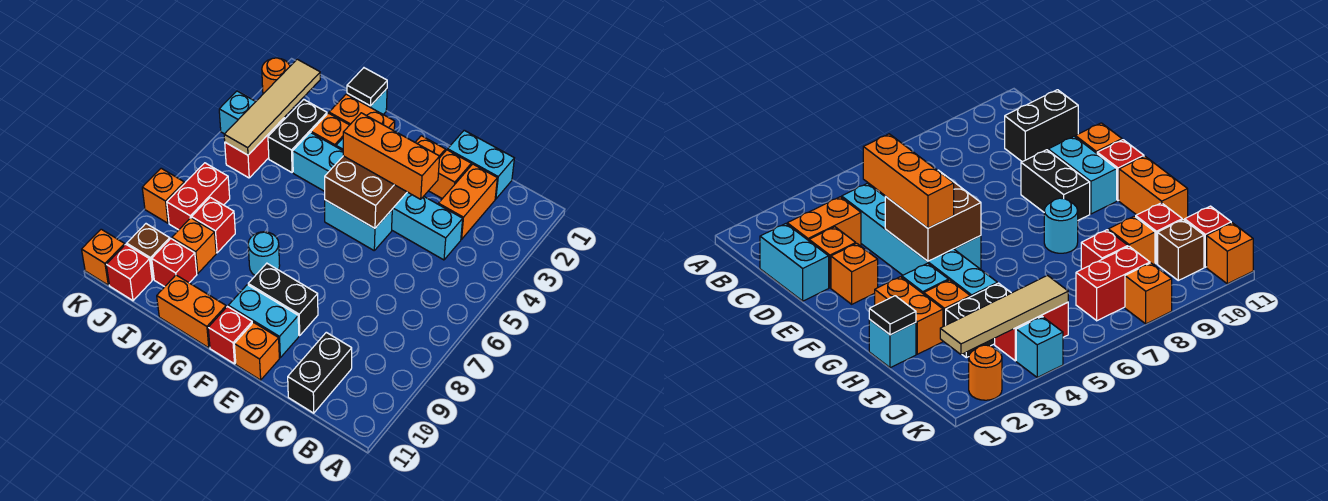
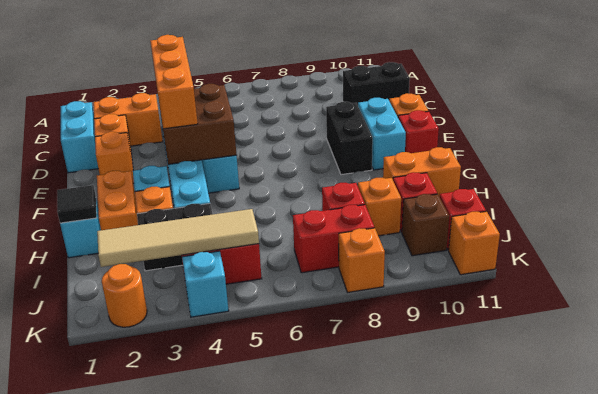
cyan round brick G8 level 1 -> none
orange brick G11:H11 level 1 -> orange brick H10:H11 level 1

